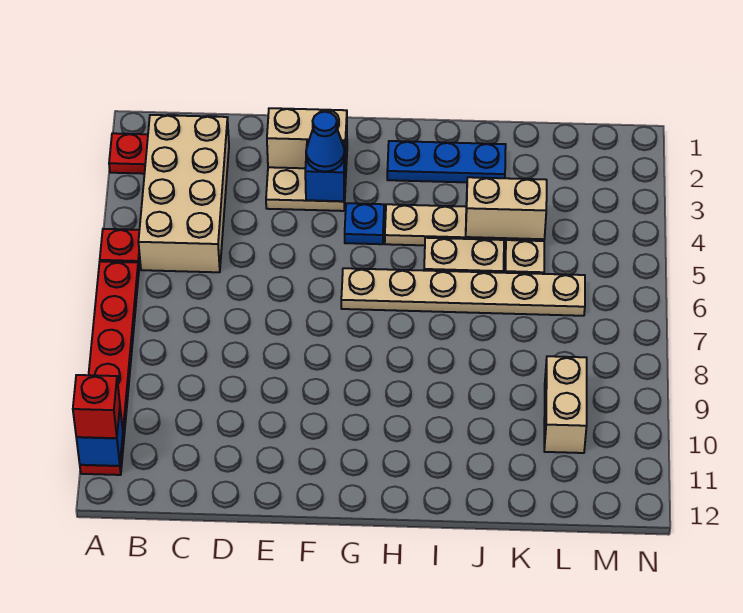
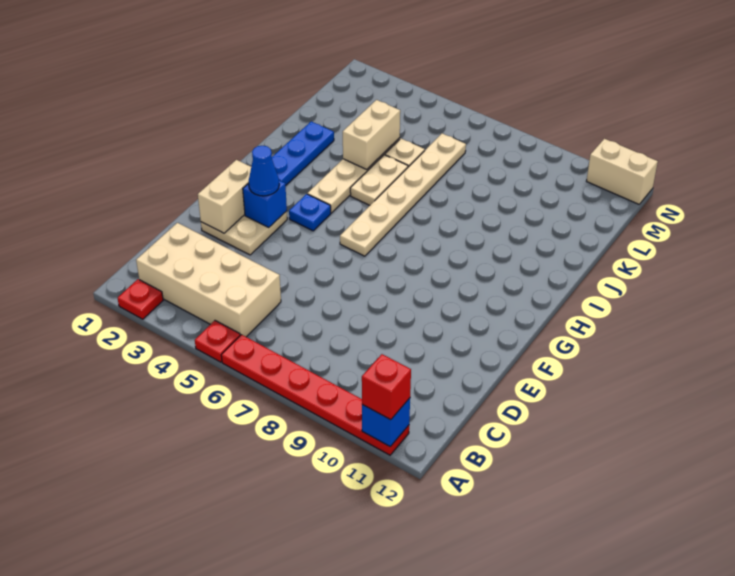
tan brick L9:L10 level 1 -> tan brick N11:N12 level 1

